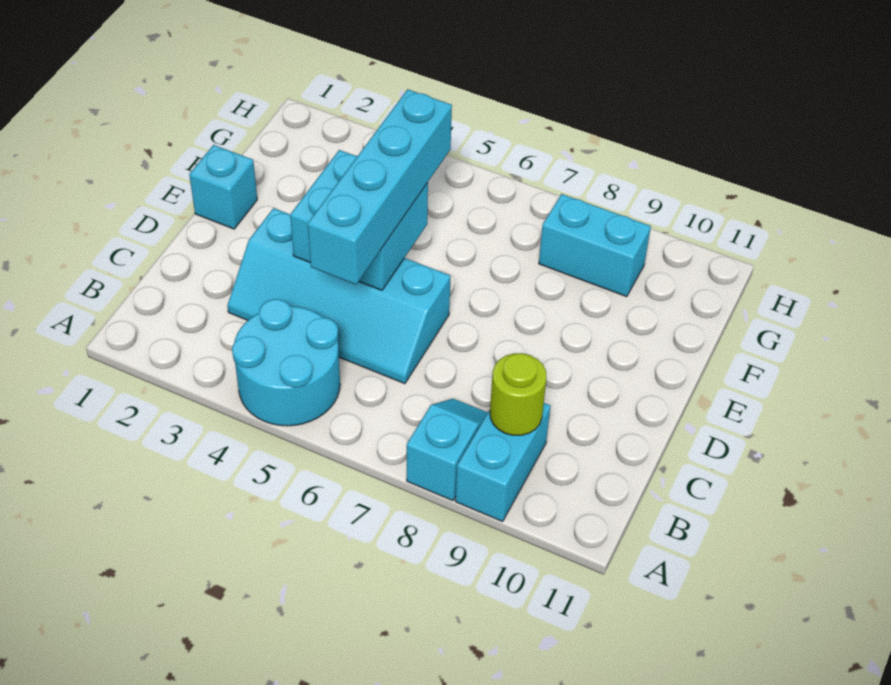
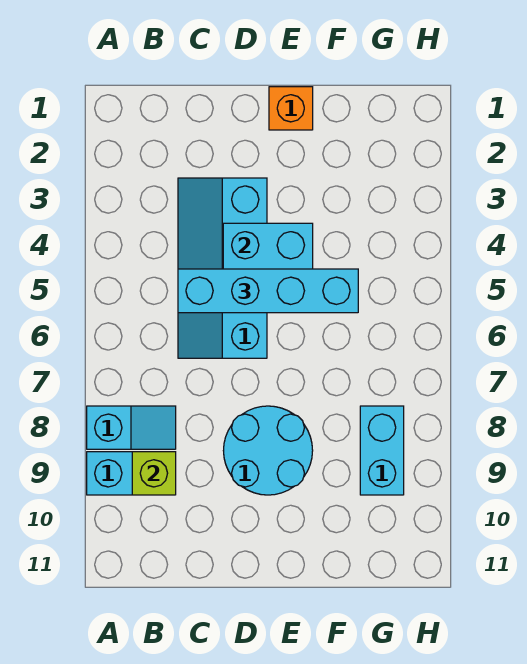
cyan round brick A4:B5 level 1 -> cyan round brick D8:E9 level 1
lime round brick B9 level 2 -> lime brick B9 level 2
cyan brick E1 level 1 -> orange brick E1 level 1

